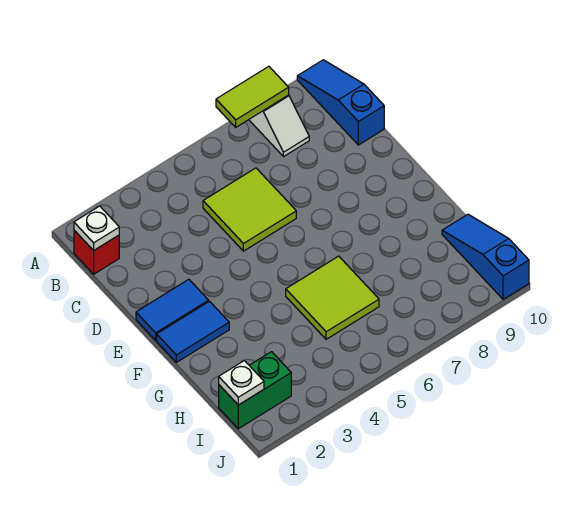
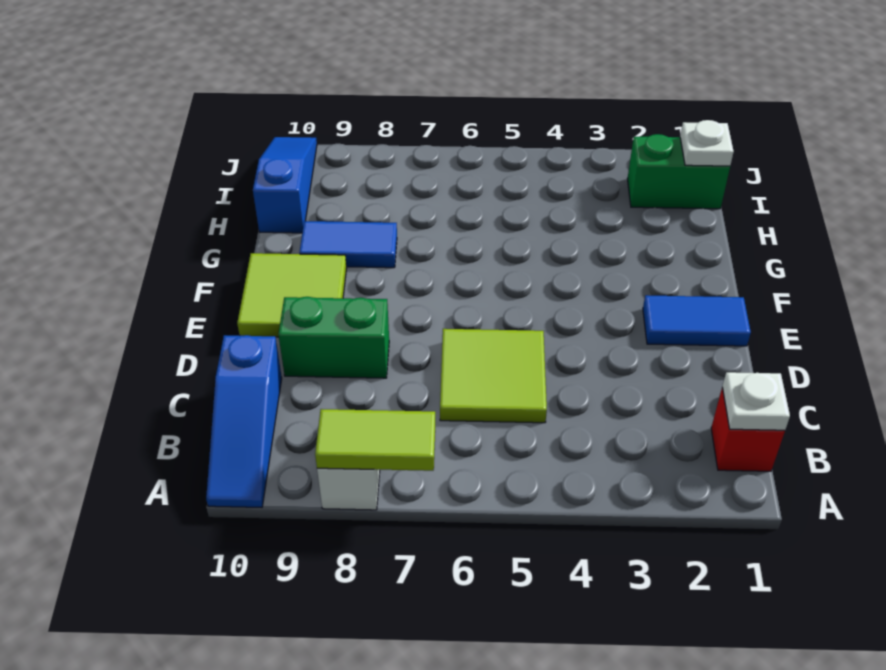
none -> green brick D8:D9 level 1
blue tile F1:F2 level 1 -> blue tile G8:G9 level 1
lime tile G5:H6 level 1 -> lime tile E9:F10 level 1
blue slope H10:J10 level 1 top J -> blue slope H10:J10 level 1 top H

